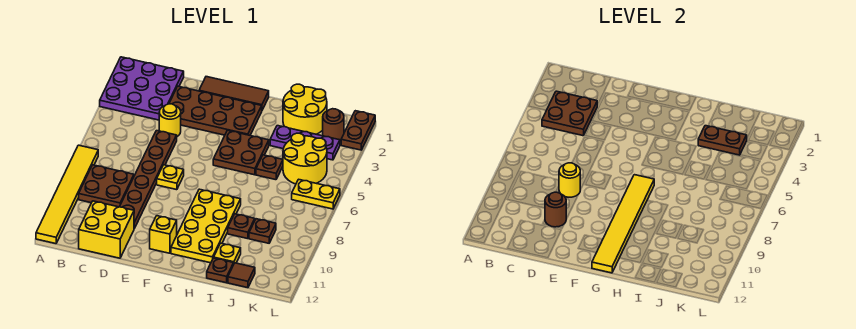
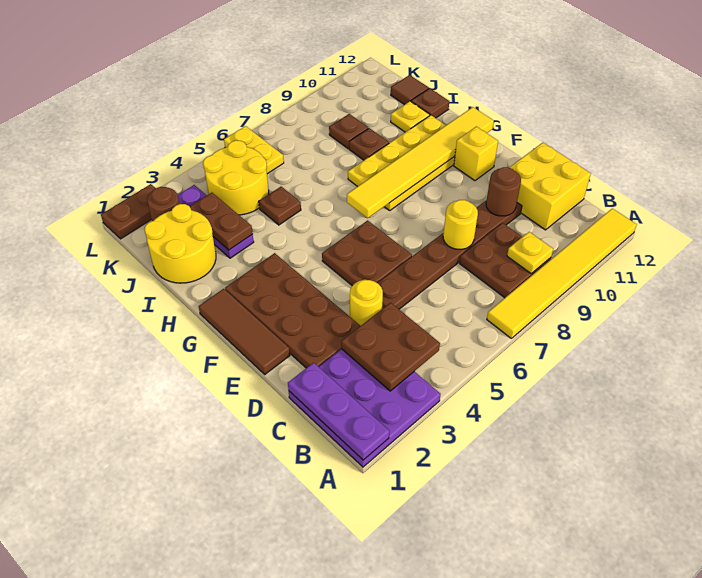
none -> purple plate A1:C1 level 2
yellow plate E7 level 1 -> yellow plate B9 level 2
brown plate G4:H5 level 1 -> brown plate E5:F6 level 1

